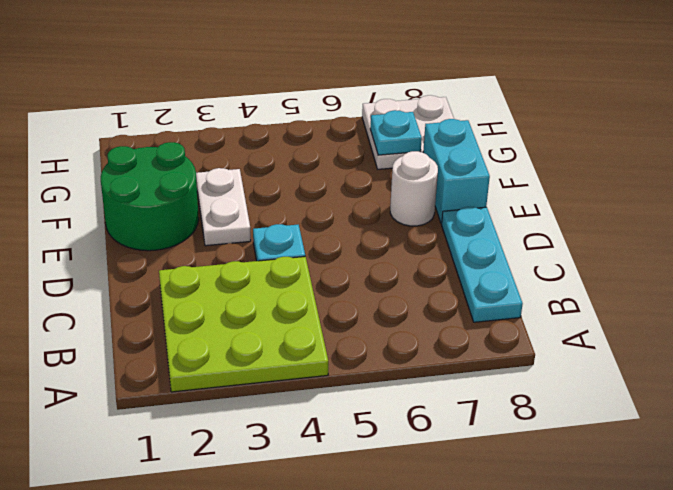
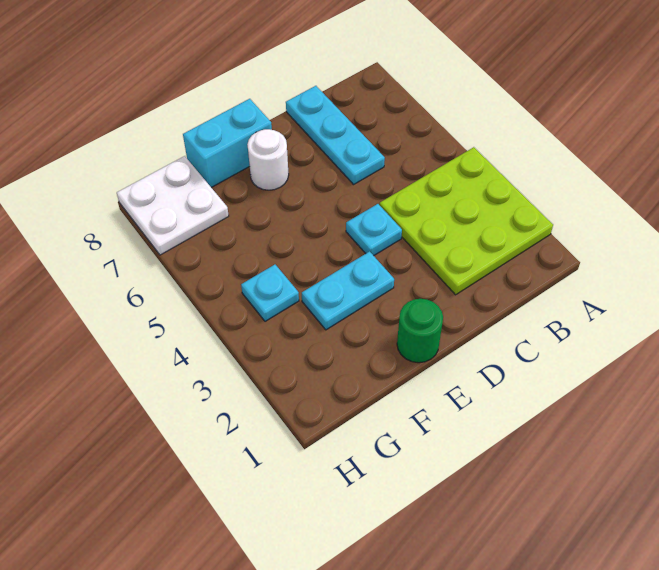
cyan plate B8:D8 level 1 -> cyan plate C6:C8 level 1
green round brick E1:F2 level 1 -> green round brick E1 level 1
white plate E3:F3 level 1 -> cyan plate E3:F3 level 1
cyan plate G7 level 2 -> cyan plate G4 level 1

